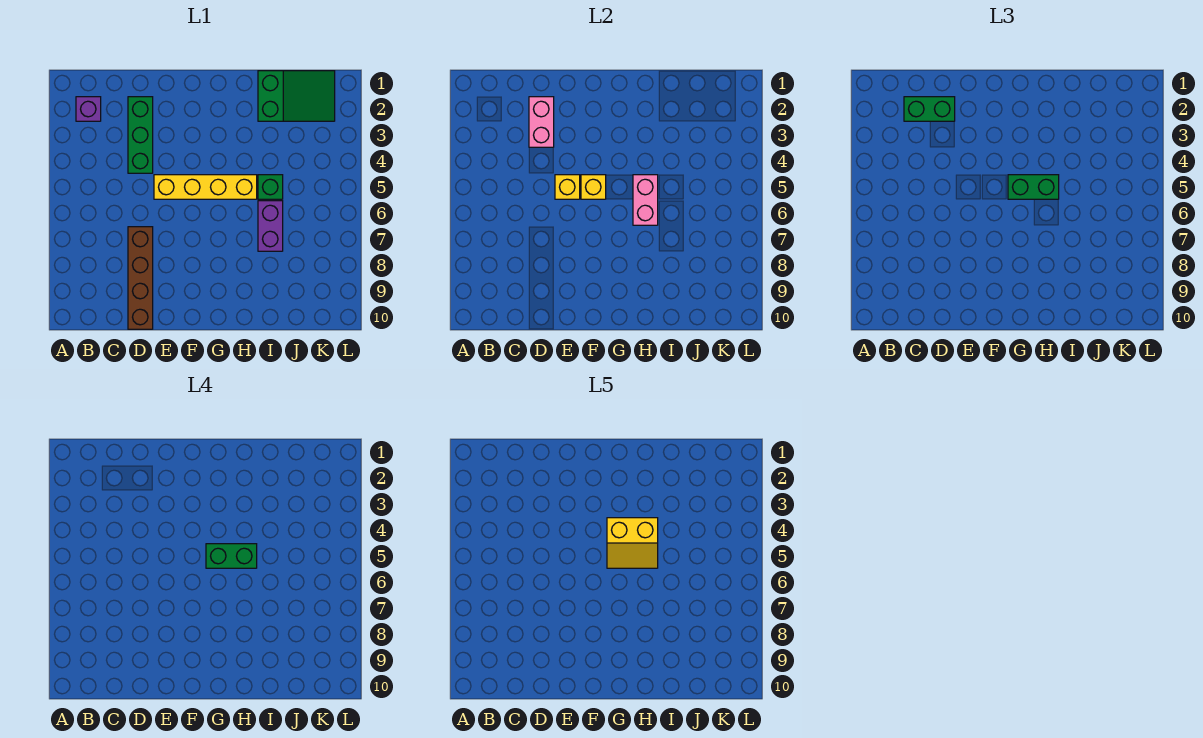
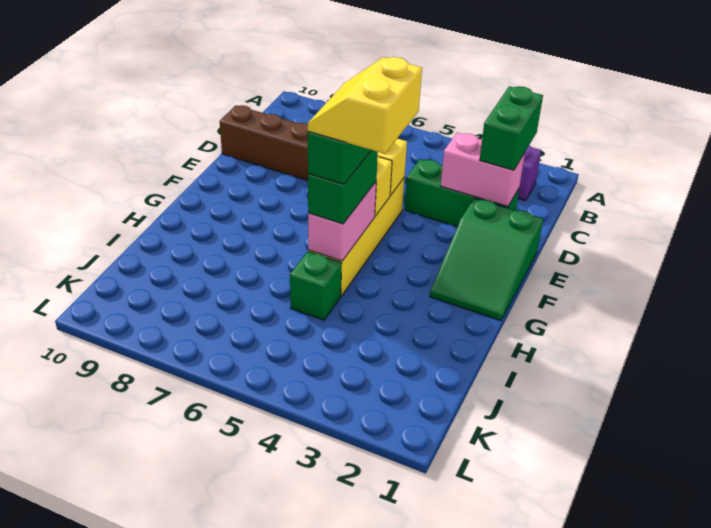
pink brick H5:H6 level 2 -> pink brick G5:H5 level 2
green slope I1:K2 level 1 top I -> green slope E1:G2 level 1 top E
purple brick I6:I7 level 1 -> none

